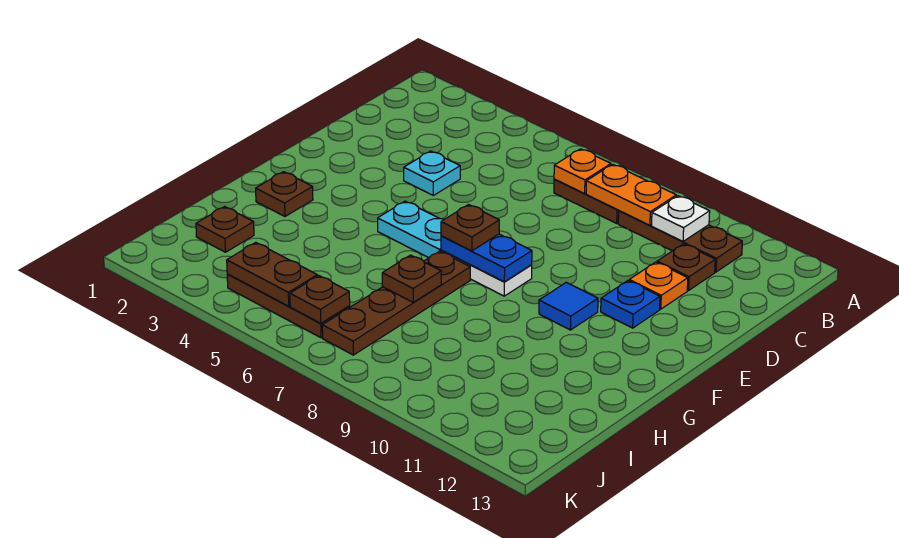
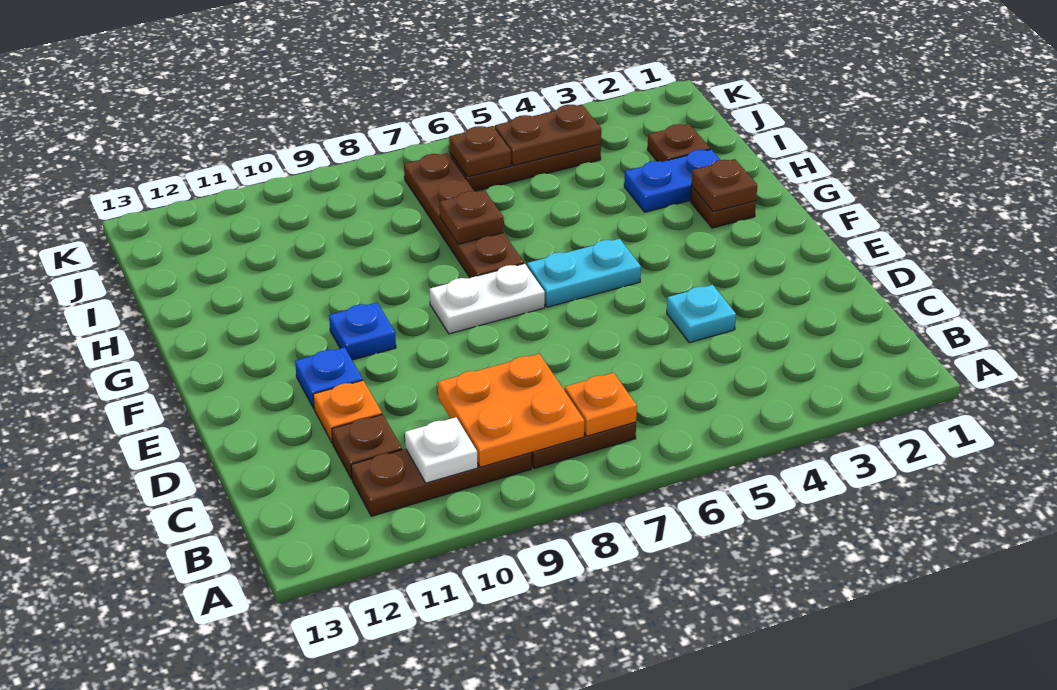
orange plate B8:B9 level 2 -> orange plate B8:C9 level 2
blue plate F7:F8 level 2 -> blue plate H2:H3 level 1
brown plate F7 level 3 -> brown plate G2 level 2
blue tile F10 level 1 -> blue plate F10 level 1

